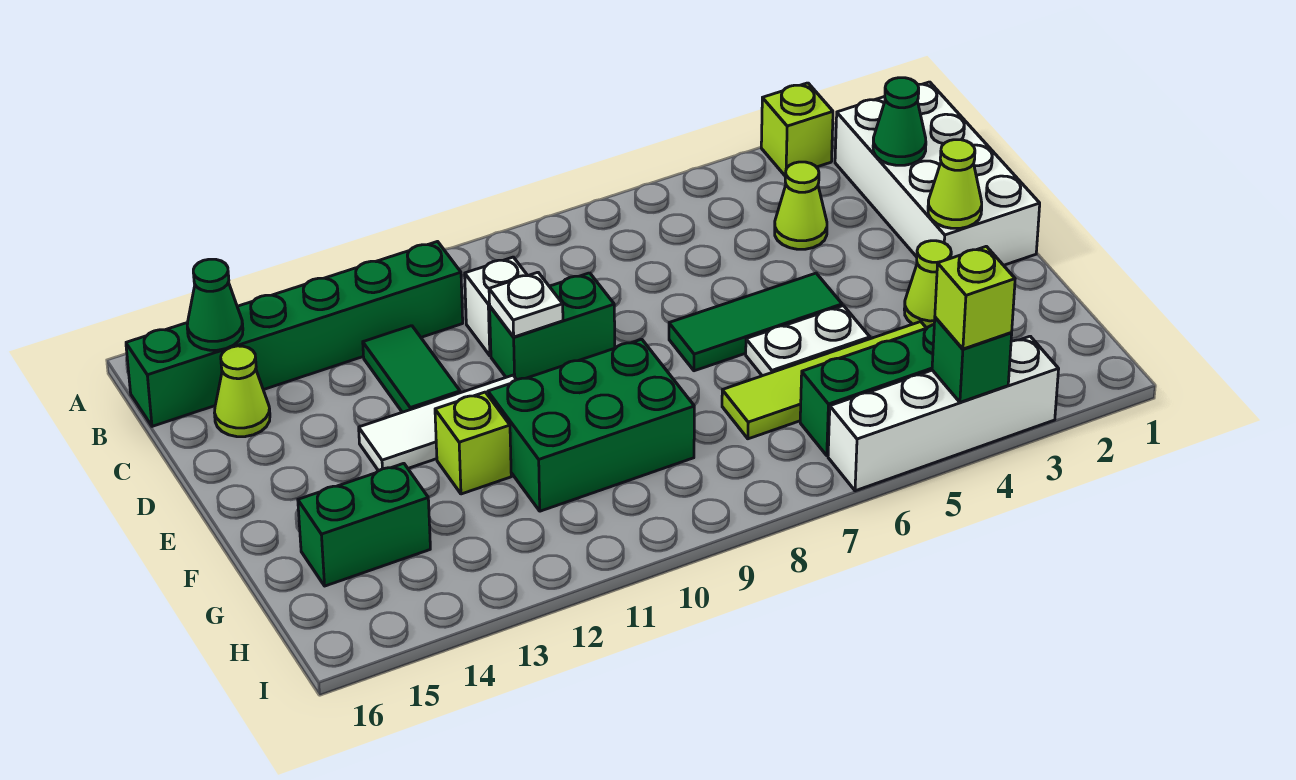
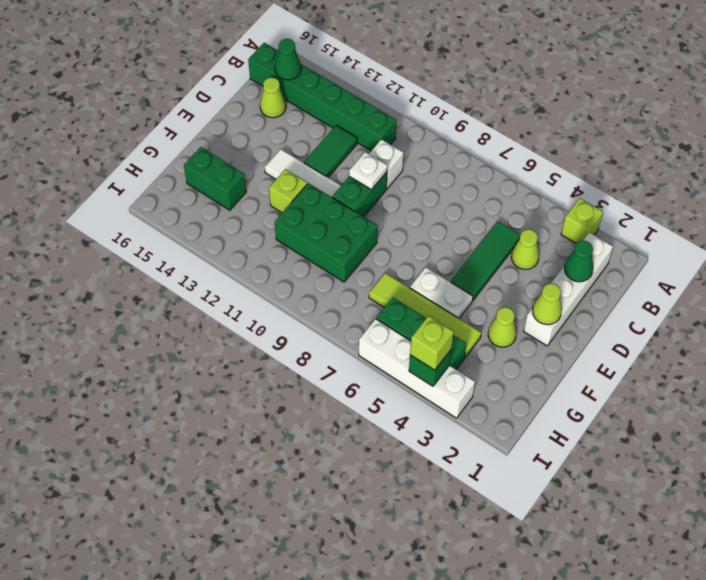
white brick B1:E2 level 1 -> white brick B2:E2 level 1
green brick D9:D10 level 1 -> green brick D10:E10 level 1
green tile E5:E7 level 1 -> green tile C5:E5 level 1

